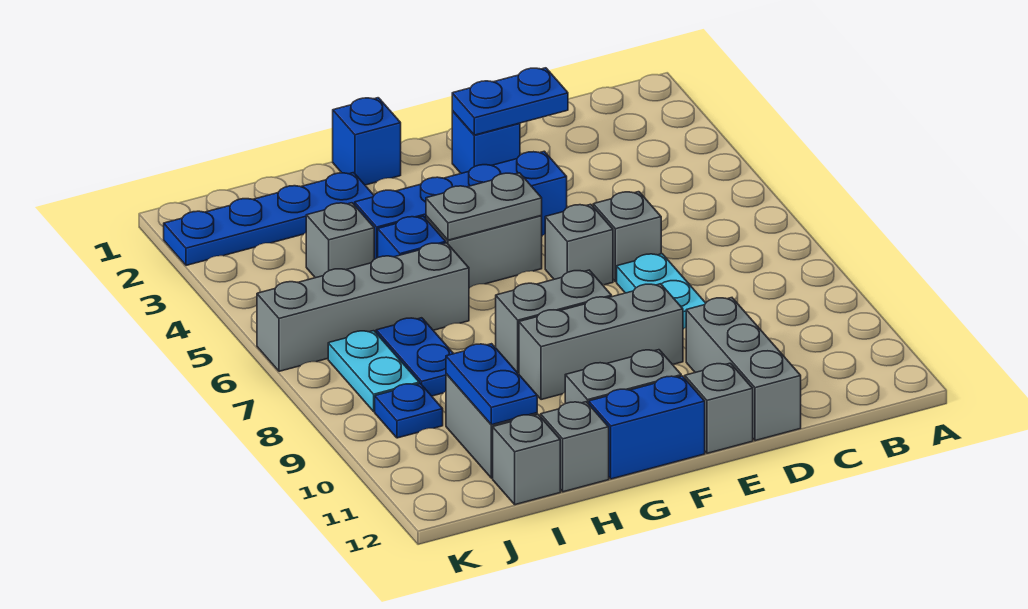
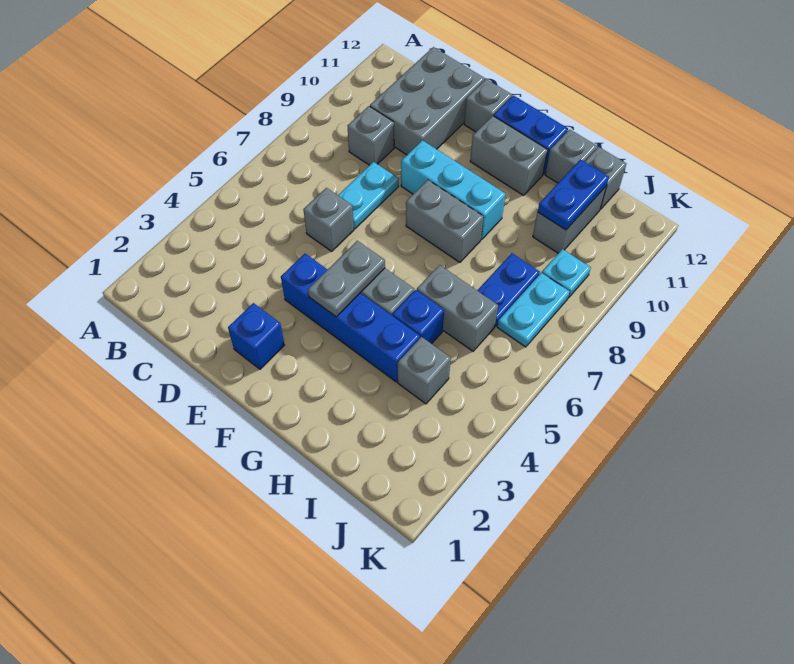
blue plate D2:E2 level 2 -> none
grey brick D10:D12 level 1 -> grey brick C10:D12 level 1
grey brick E6 level 1 -> grey brick C9 level 1
grey brick E9:G9 level 1 -> cyan brick E9:G9 level 1
grey plate F5:G5 level 2 -> grey plate F4:F5 level 2
blue brick G1 level 1 -> none
blue plate H2:K2 level 1 -> none
grey brick H6:K6 level 1 -> grey brick H6:I6 level 1
blue plate J9 level 1 -> cyan plate J9 level 1

